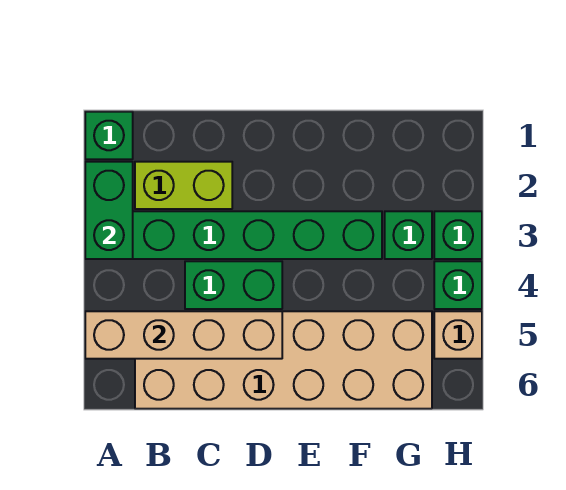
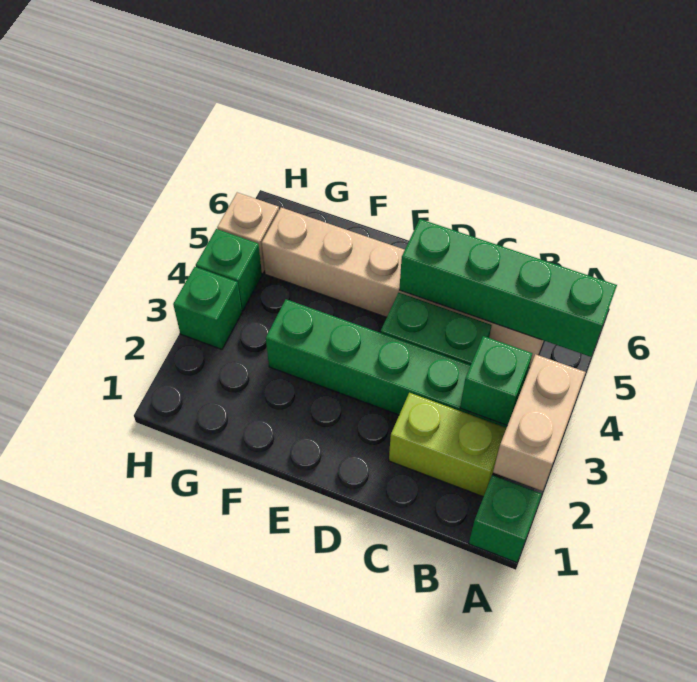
green brick A2:A3 level 2 -> tan brick A2:A3 level 2
tan brick A5:D5 level 2 -> green brick A5:D5 level 2
tan brick B5:G6 level 1 -> tan brick B5:G5 level 1
green brick G3 level 1 -> green brick B3 level 2

